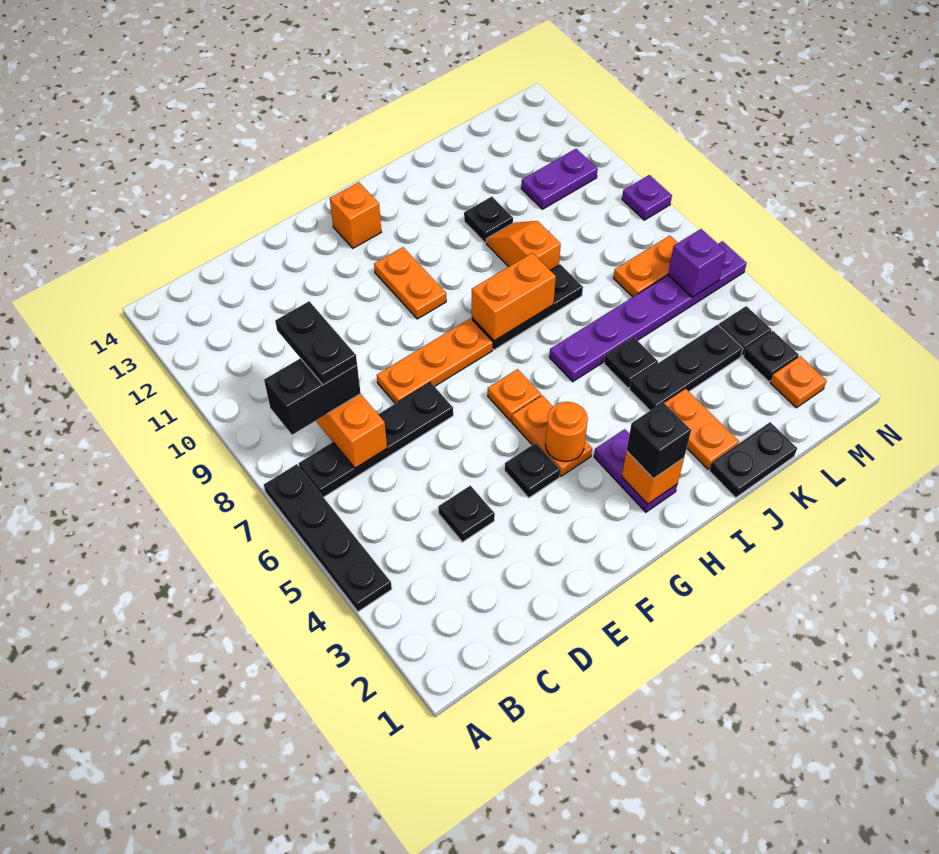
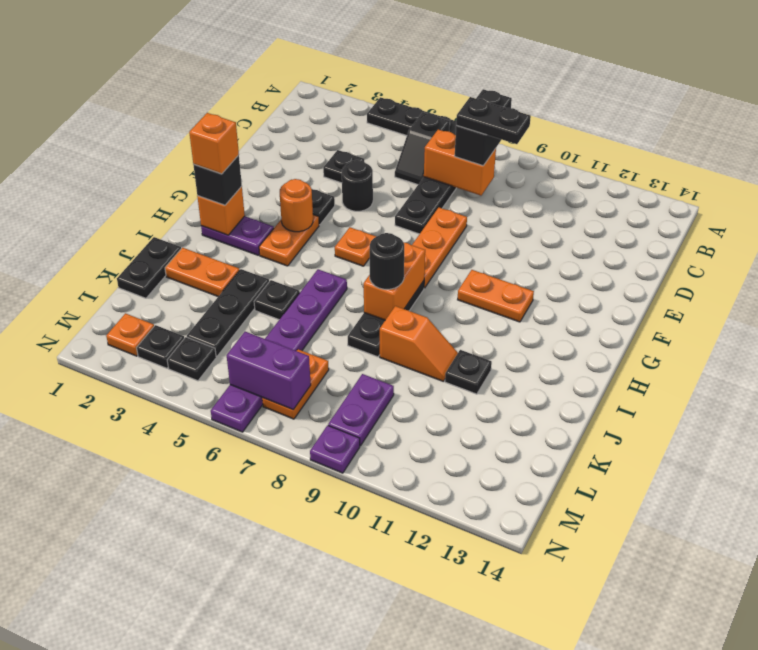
none -> black slope B6:C6 level 1 top B
none -> black round brick E5 level 1
orange plate G4:G5 level 1 -> orange plate G4:H4 level 1
orange brick G13 level 1 -> orange brick H2 level 4
none -> black round brick I8 level 3
purple plate L11:M11 level 1 -> purple plate L9:M9 level 1
purple brick M6 level 2 -> purple brick M6:M7 level 2

